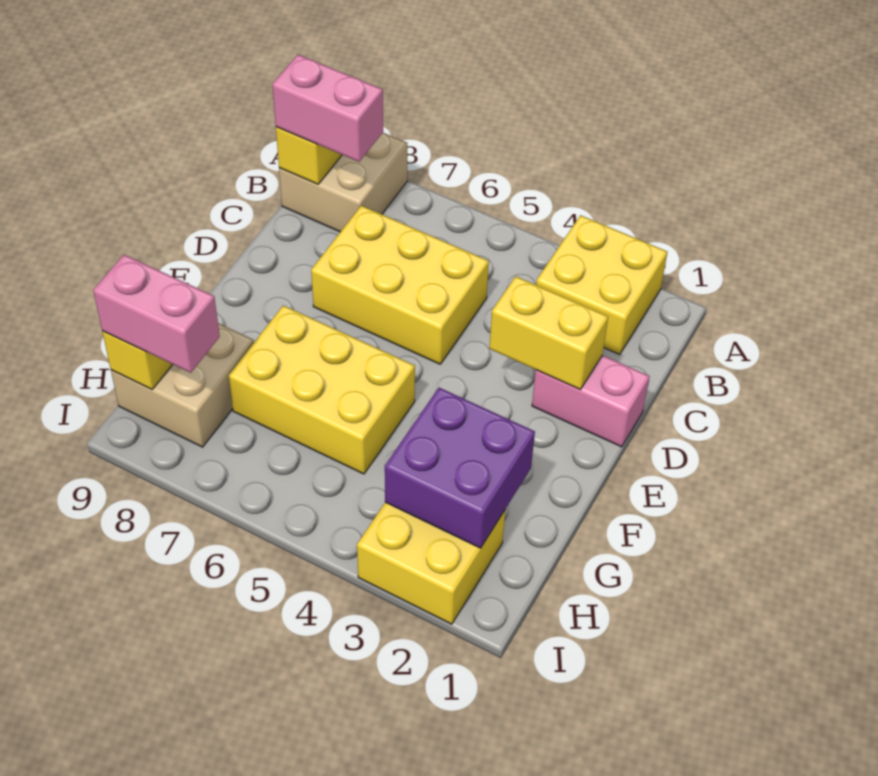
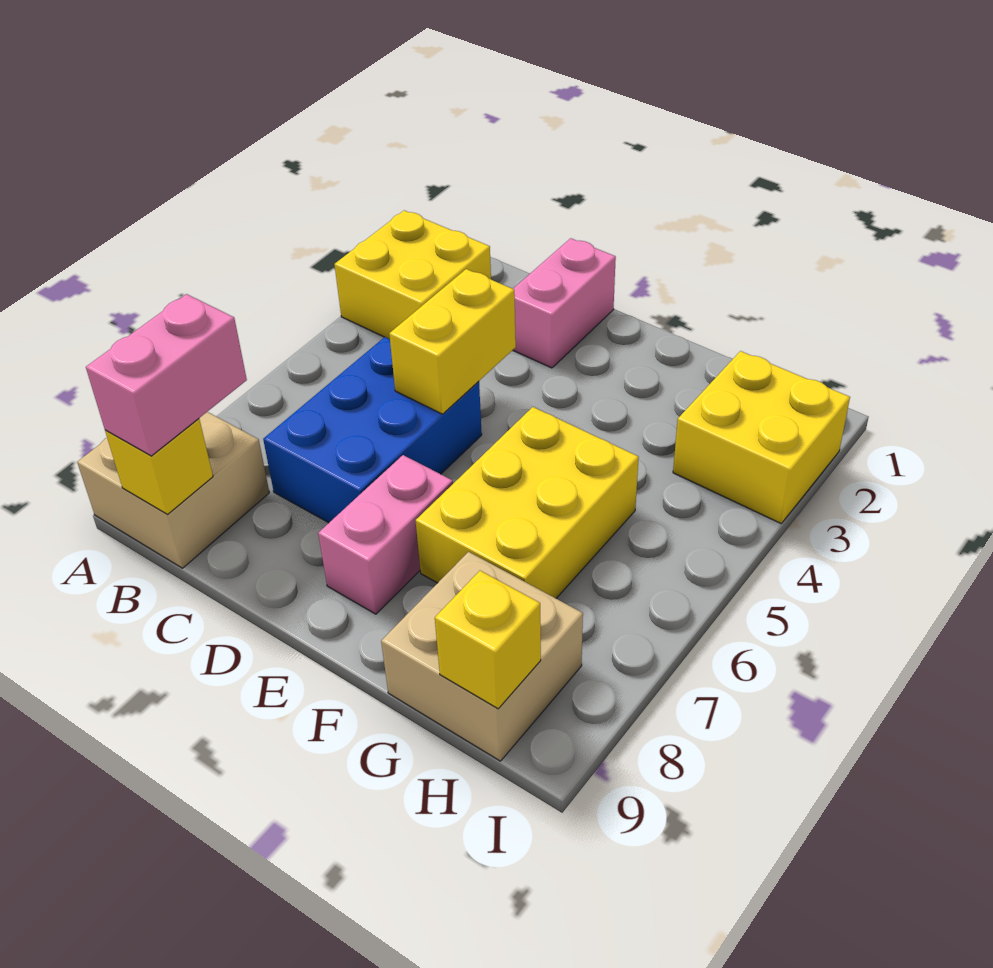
yellow brick C5:D7 level 1 -> blue brick C5:D7 level 1
yellow brick D2:D3 level 2 -> yellow brick D4:D5 level 2
purple brick G2:H3 level 2 -> none
pink brick H8:H9 level 3 -> pink brick E7:E8 level 1

